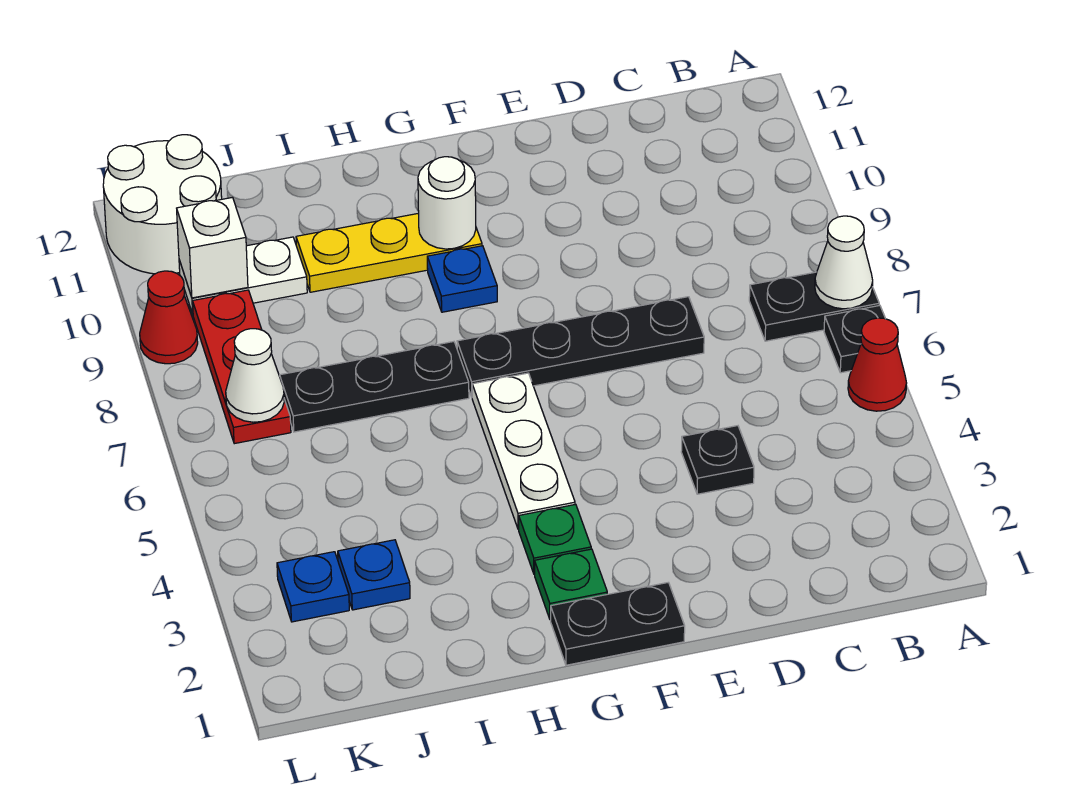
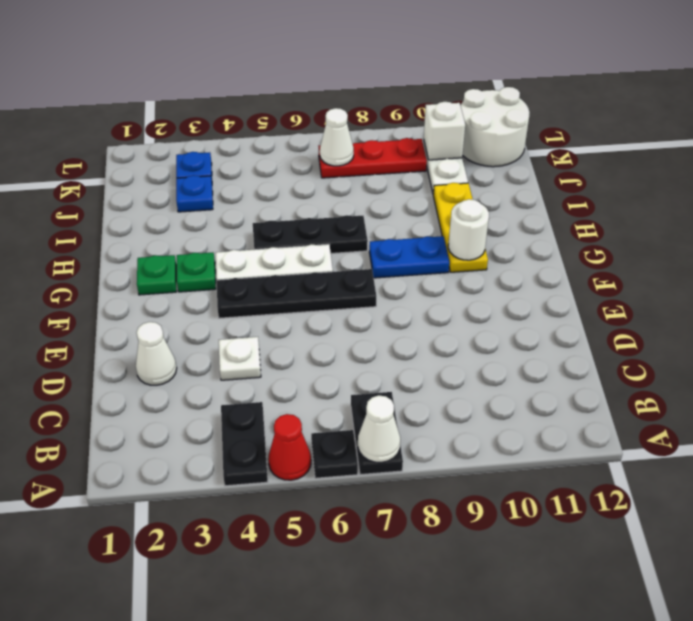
none -> white cone D2 level 1
black plate D4 level 1 -> white plate D4 level 1
black plate D7:G7 level 1 -> black plate F4:F7 level 1
black plate F1:G1 level 1 -> black plate A4:B4 level 1
blue plate G9 level 1 -> blue plate G8:G9 level 1
black plate H7:J7 level 1 -> black plate H5:H7 level 1
red cone L9 level 1 -> none

